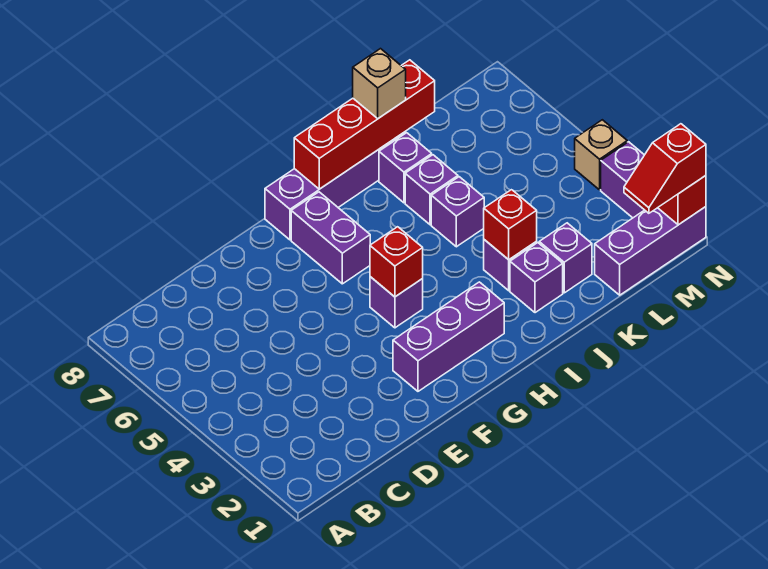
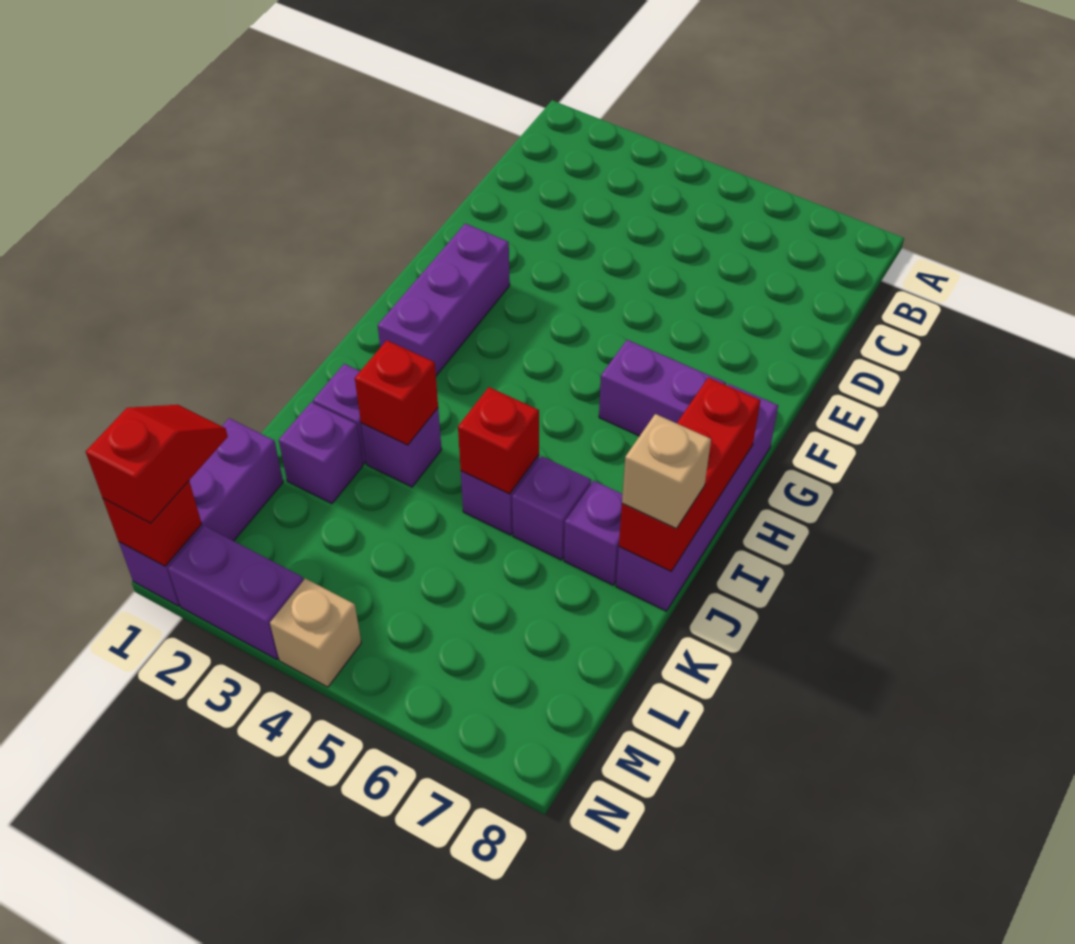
purple brick G4 level 1 -> none
red brick G4 level 2 -> red brick J5 level 2
red brick H8:K8 level 2 -> red brick H8:J8 level 2

